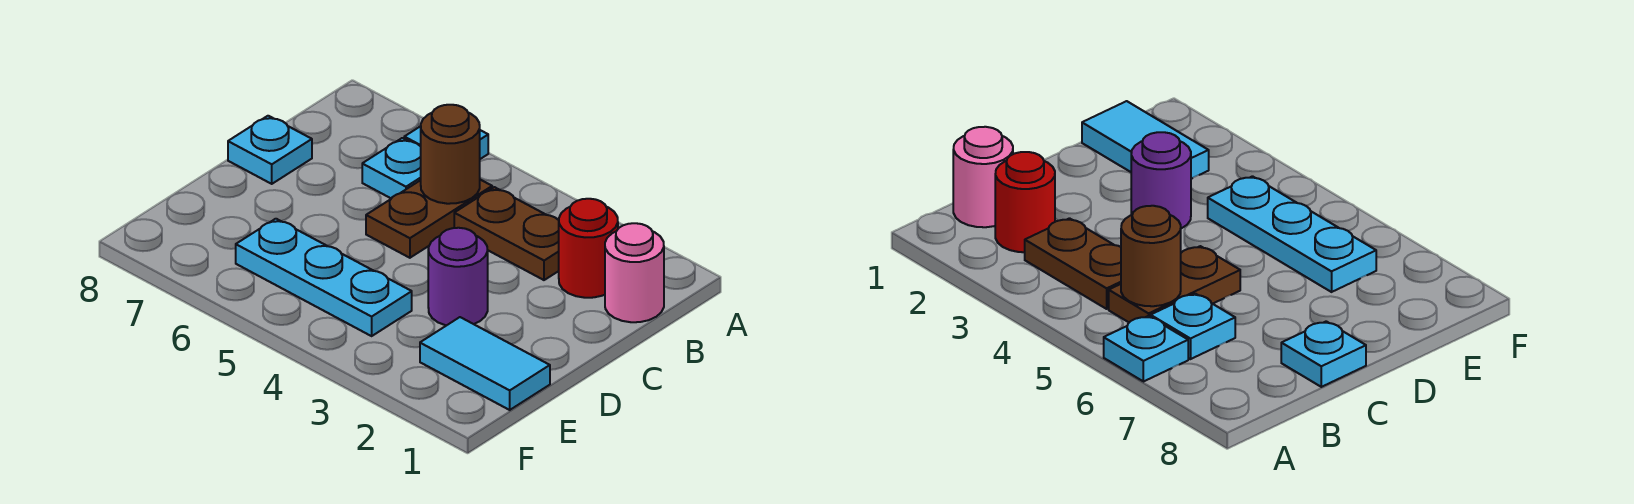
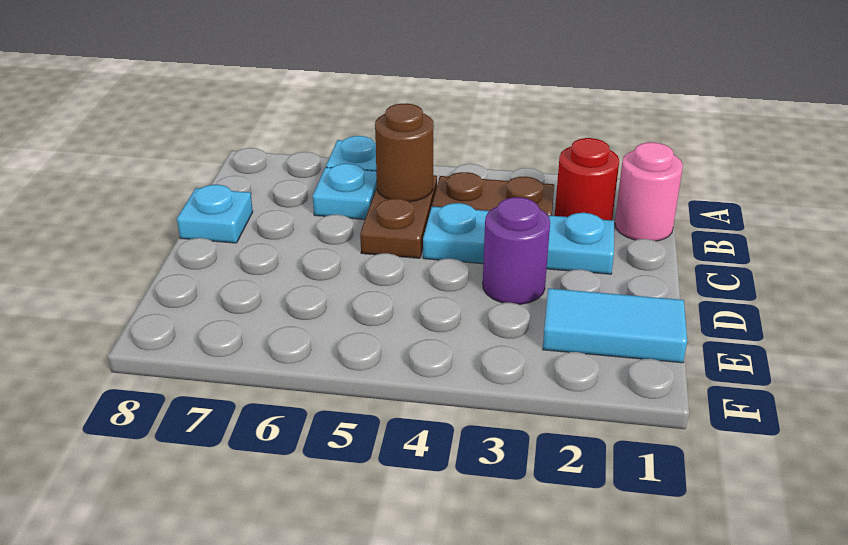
cyan plate E4:E6 level 1 -> cyan plate C2:C4 level 1

